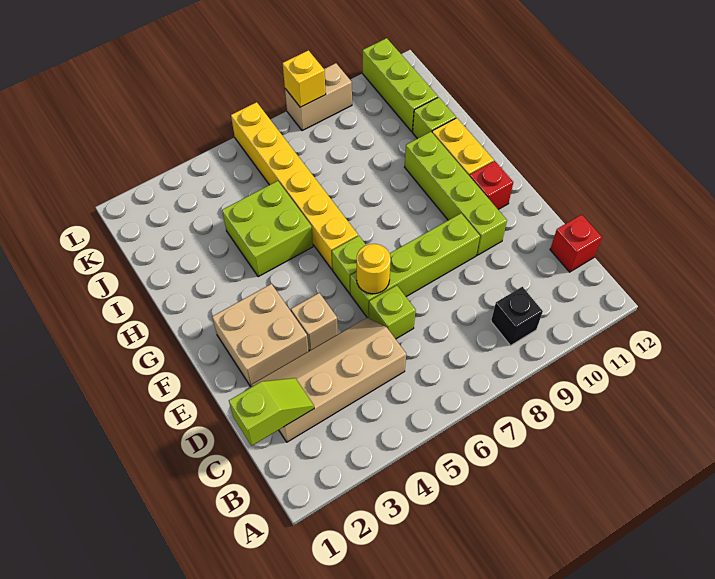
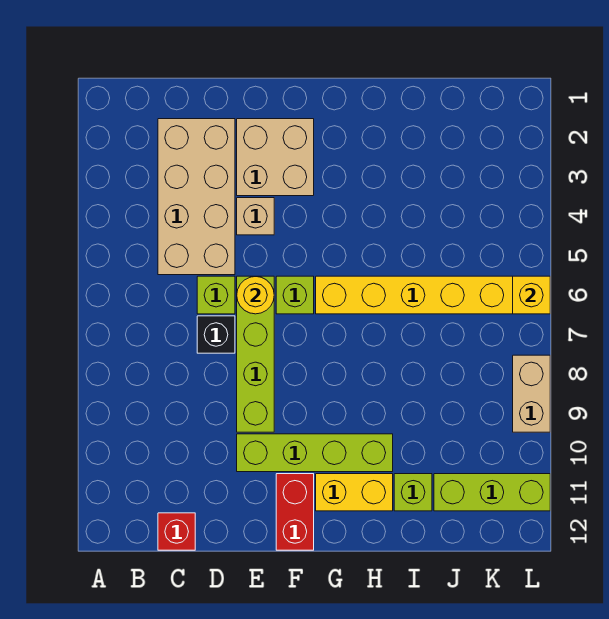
black brick B9 level 1 -> black brick D7 level 1
lime slope C1:C2 level 2 top 1 -> none
tan slope C2:D5 level 1 top C -> tan brick C2:D5 level 1
red brick F11 level 1 -> red brick F11:F12 level 1
lime brick H4:I5 level 1 -> none
yellow brick L8 level 2 -> yellow brick L6 level 2

